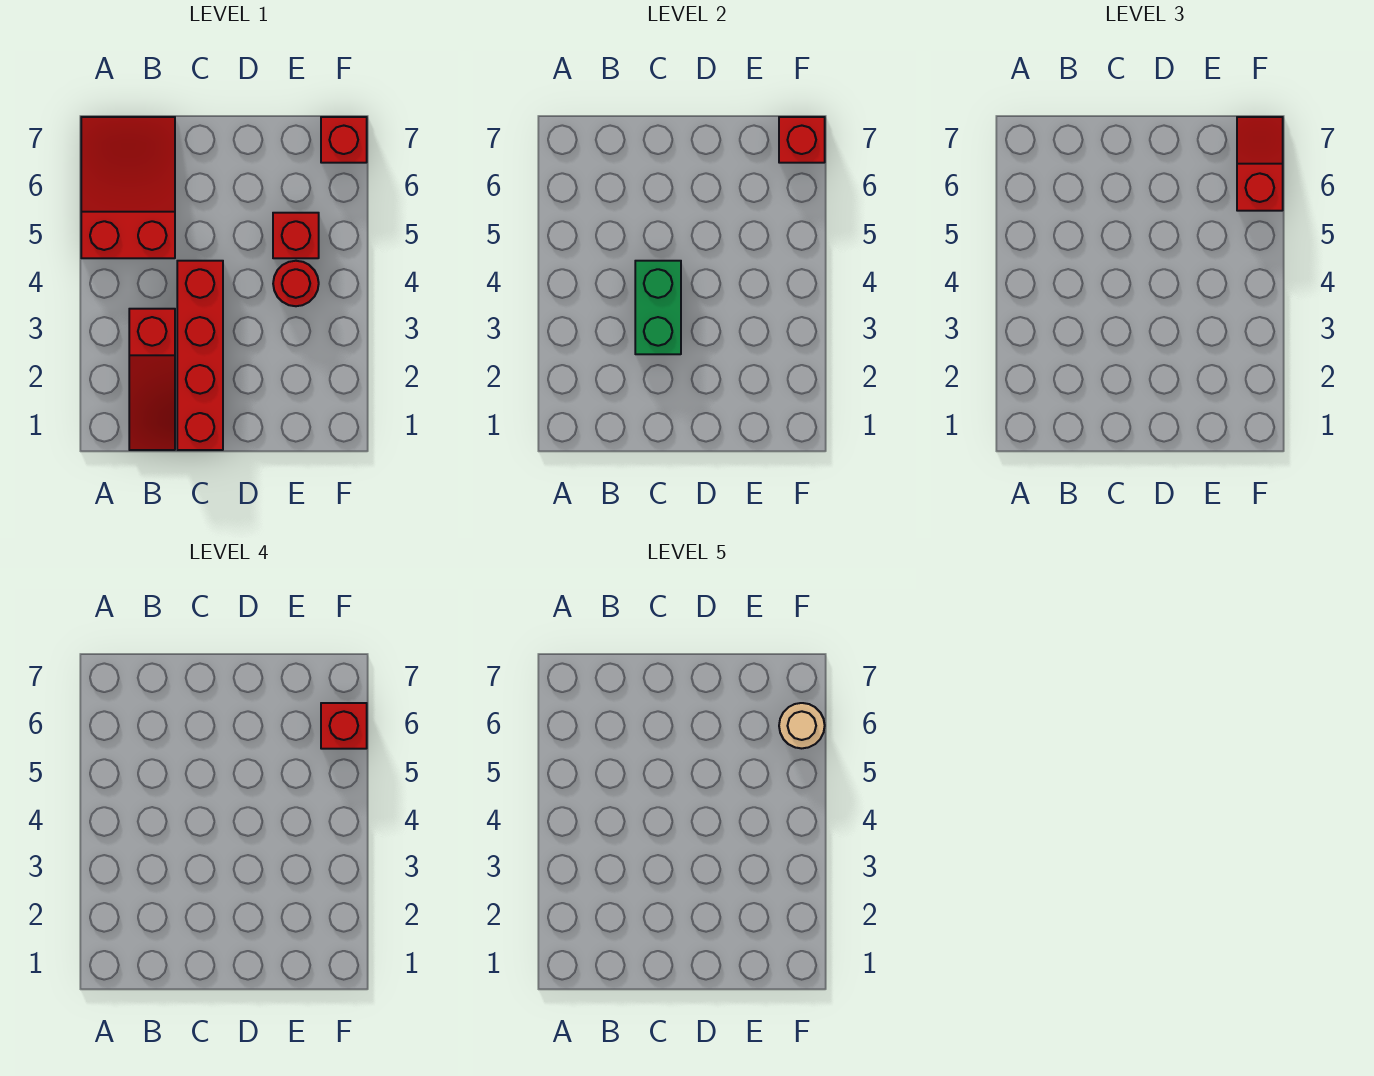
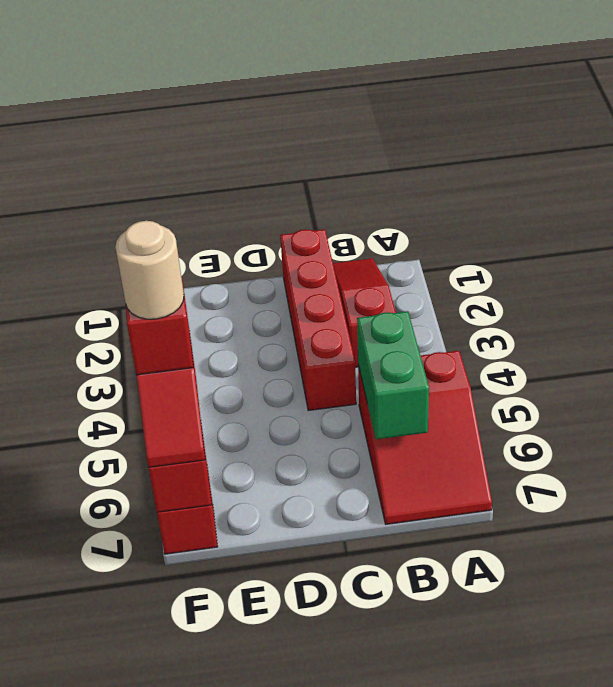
green brick C3:C4 level 2 -> green brick B5:B6 level 2
red round brick E4 level 1 -> none
red brick E5 level 1 -> none

